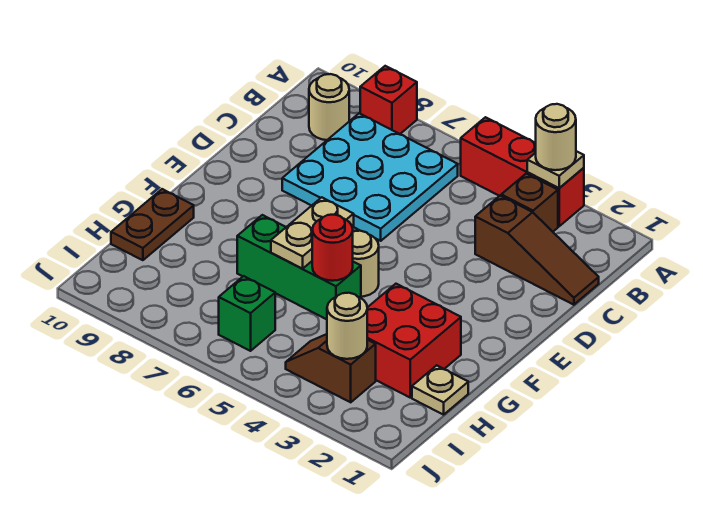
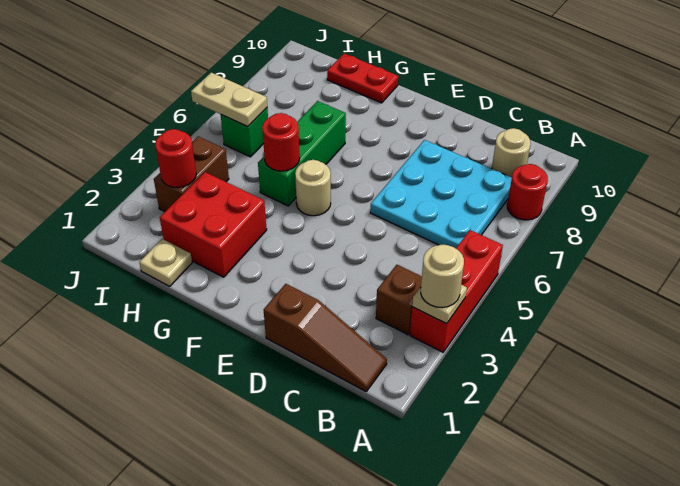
red brick A8 level 1 -> red round brick A8 level 1
brown slope C1:C3 level 1 top 3 -> brown slope B1:D1 level 1 top D
tan plate F6:G6 level 2 -> tan plate I6:J6 level 2
brown plate G10:H10 level 1 -> red plate G10:H10 level 1
brown slope I3:I4 level 1 top 3 -> brown brick I3:I4 level 1
tan round brick I3 level 2 -> red round brick I3 level 2

